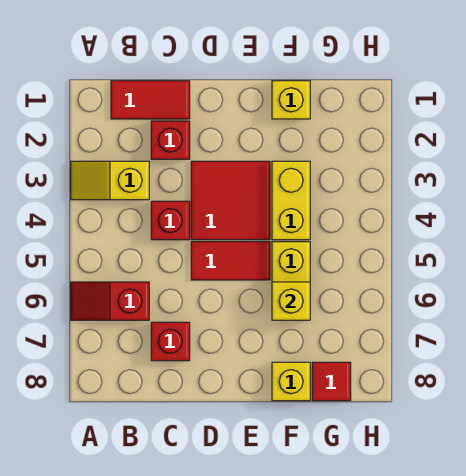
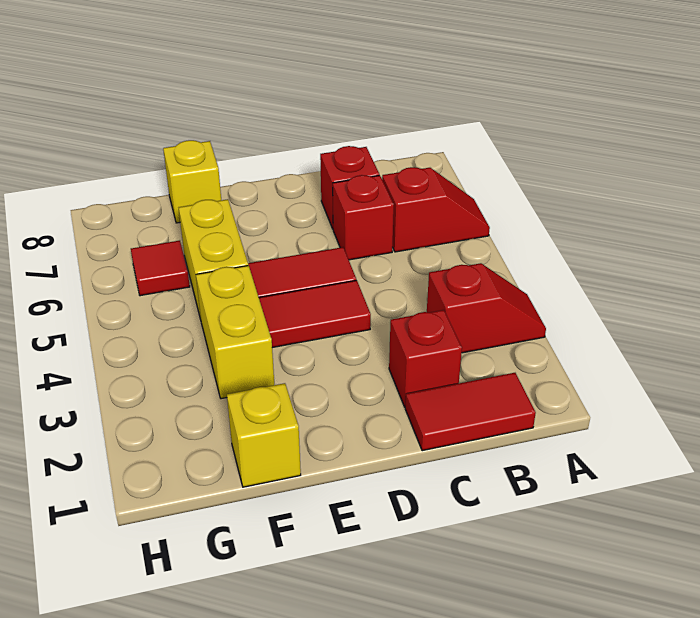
yellow slope A3:B3 level 1 top B -> red slope A3:B3 level 1 top B
red brick C4 level 1 -> red brick C6 level 1
red tile D3:E4 level 1 -> red tile D4:E4 level 1
yellow brick F6 level 2 -> none
red tile G8 level 1 -> red tile G6 level 1

